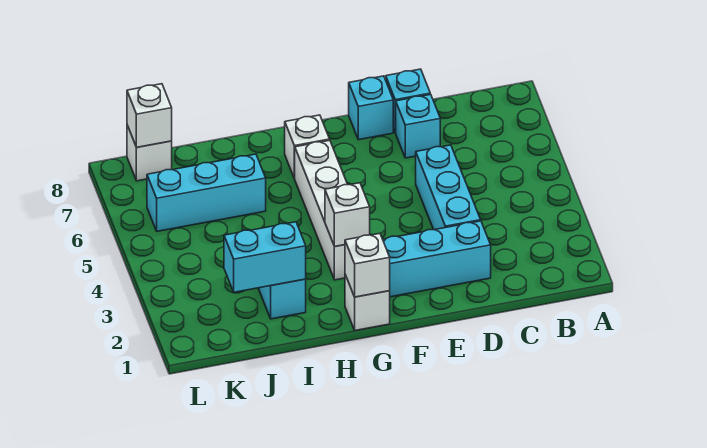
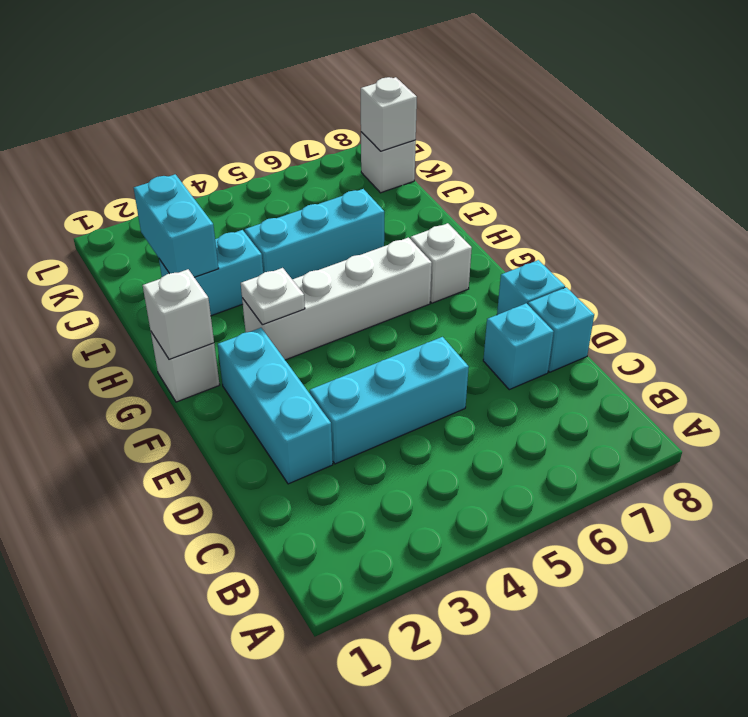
white brick G3 level 2 -> white plate G3 level 2
cyan brick I6:K6 level 1 -> cyan brick I4:I6 level 1

